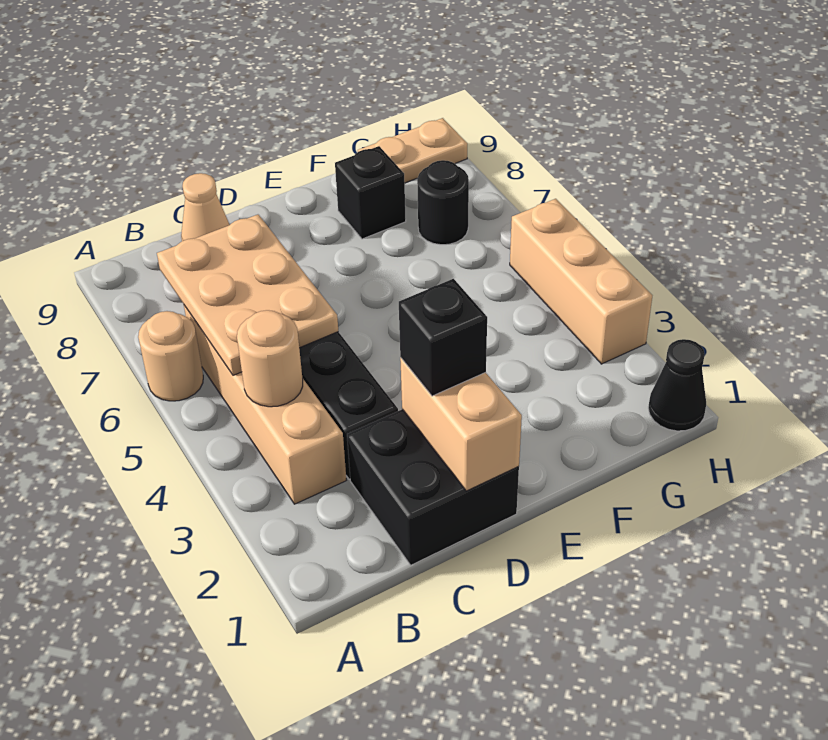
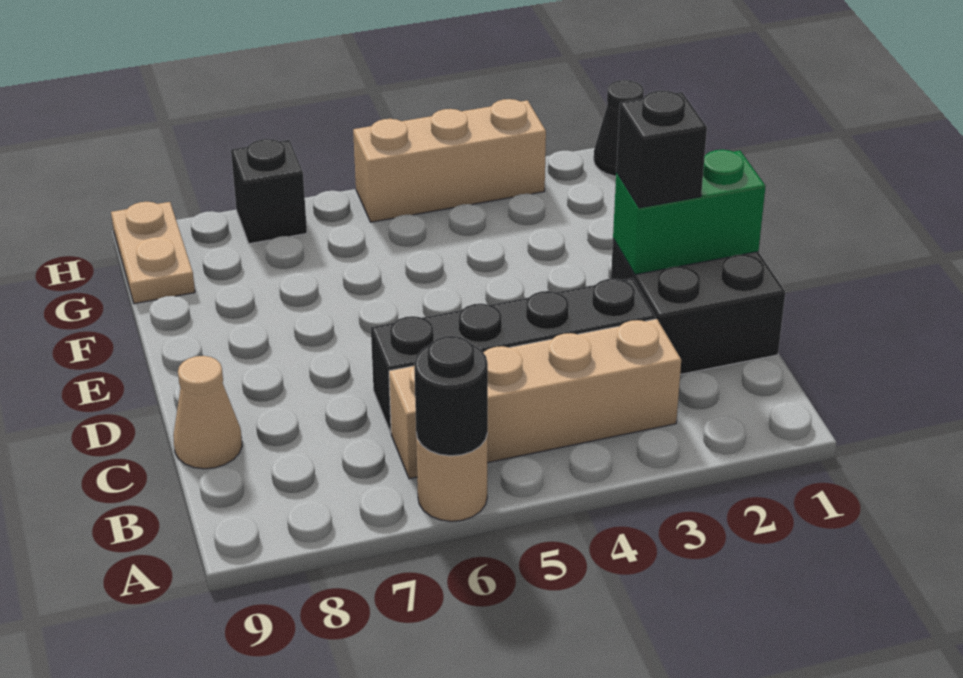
tan round brick B4 level 2 -> none
tan plate B5:C7 level 2 -> none
tan brick D1:D2 level 2 -> green brick D1:D2 level 2
black brick F8 level 1 -> black brick H7 level 1
black round brick G7 level 1 -> black round brick A6 level 2

